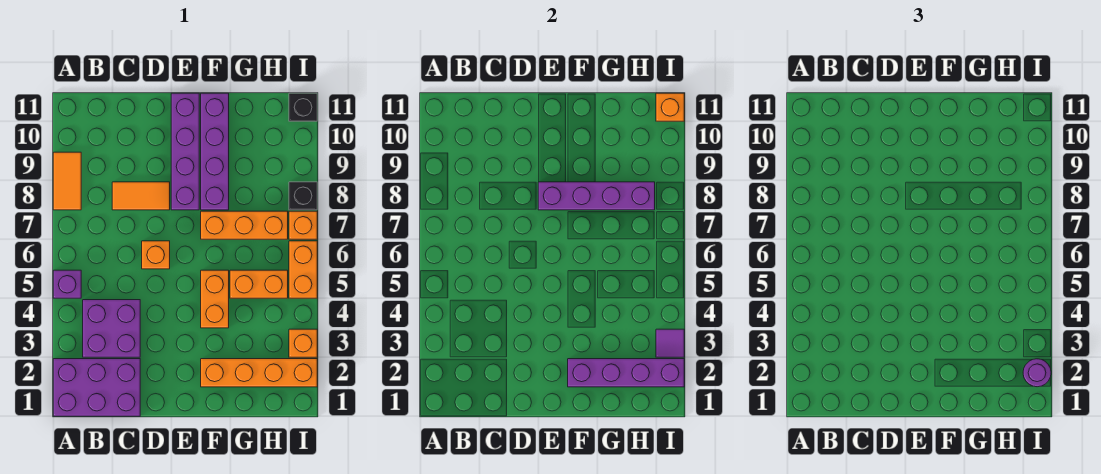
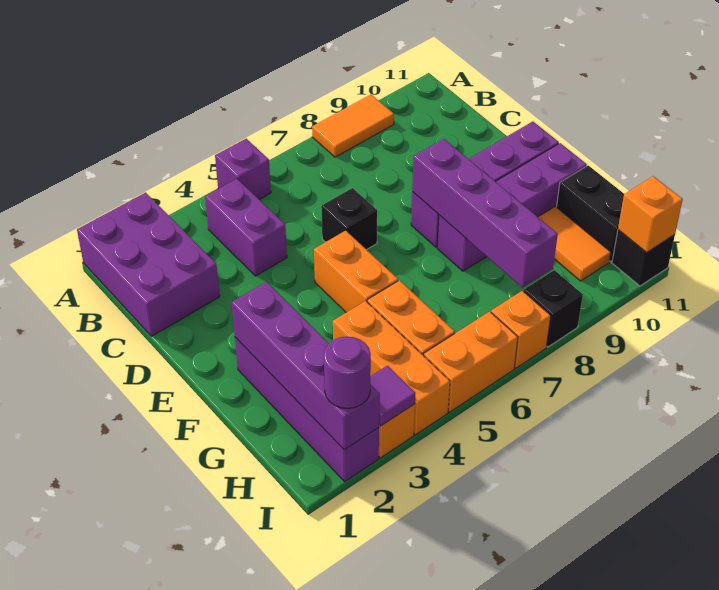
purple brick B3:C4 level 1 -> purple brick B4:C4 level 1
orange tile C8:D8 level 1 -> orange tile G10:H10 level 1
orange brick D6 level 1 -> black brick D6 level 1
orange brick F2:I2 level 1 -> purple brick F2:I2 level 1
orange brick F4:F5 level 1 -> orange brick E5:F5 level 1
orange brick F7:H7 level 1 -> orange brick G4:I4 level 1
none -> black brick G11:H11 level 1

